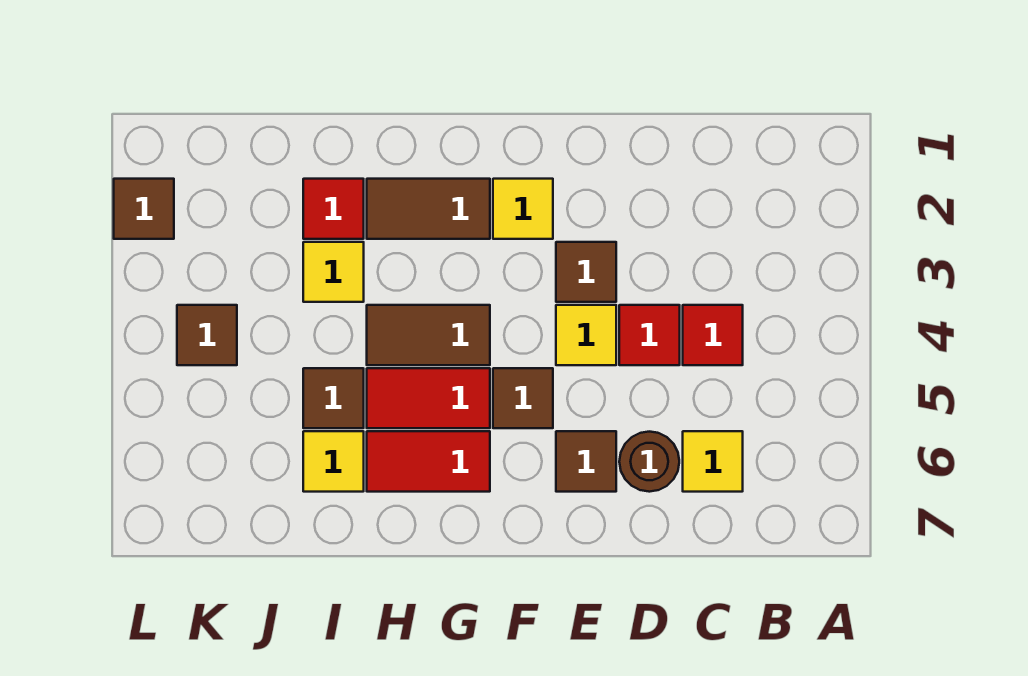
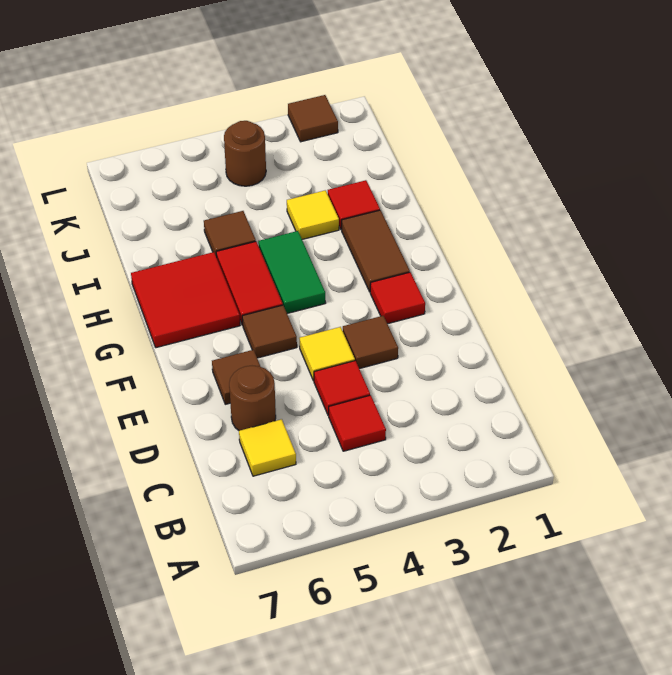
yellow tile F2 level 1 -> red tile F2 level 1
brown tile G4:H4 level 1 -> green tile G4:H4 level 1
red tile G6:H6 level 1 -> red tile G6:H7 level 1
yellow tile I6 level 1 -> none
brown tile K4 level 1 -> brown round brick K4 level 1

